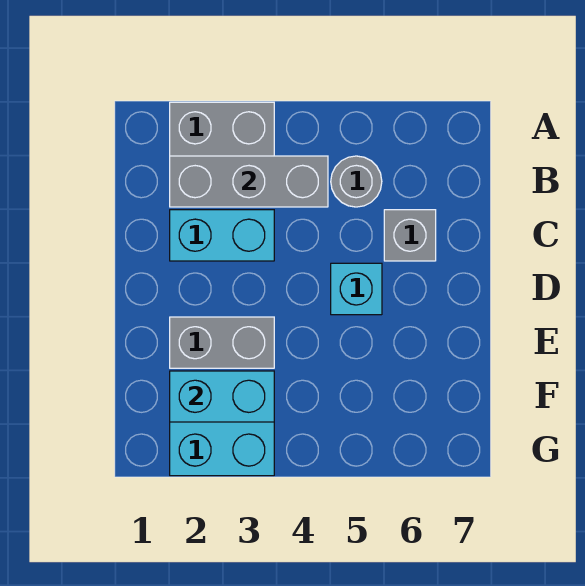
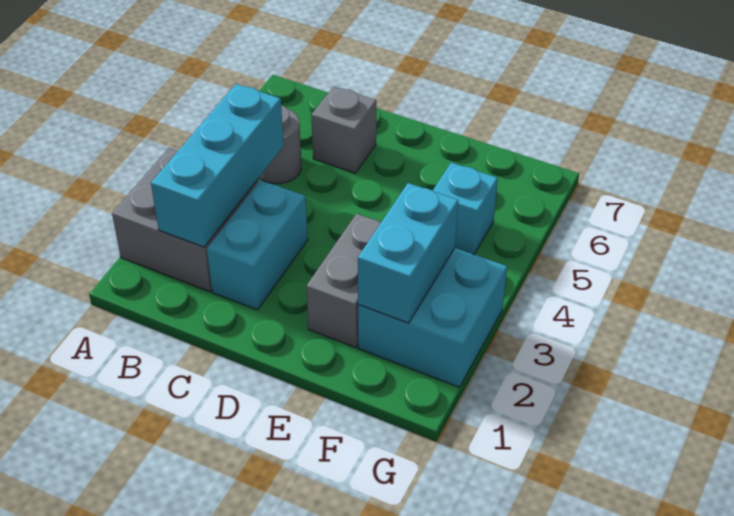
grey brick B2:B4 level 2 -> cyan brick B2:B4 level 2
cyan brick D5 level 1 -> cyan brick F5 level 1

